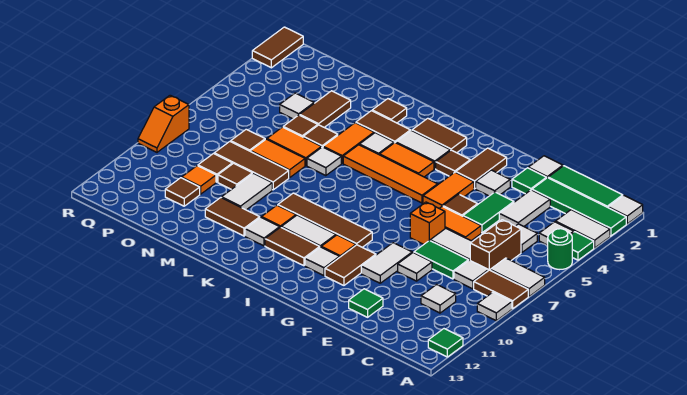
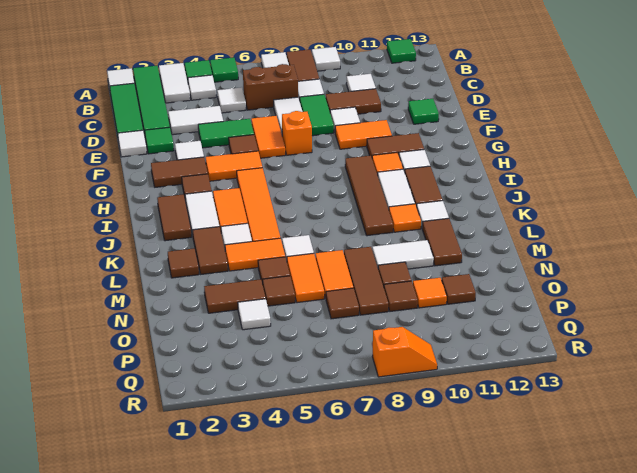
green round brick A5 level 1 -> green tile A5 level 1
white tile F9:F10 level 1 -> orange tile F9:F10 level 1
brown tile R1:R2 level 1 -> brown tile D9:D10 level 1

